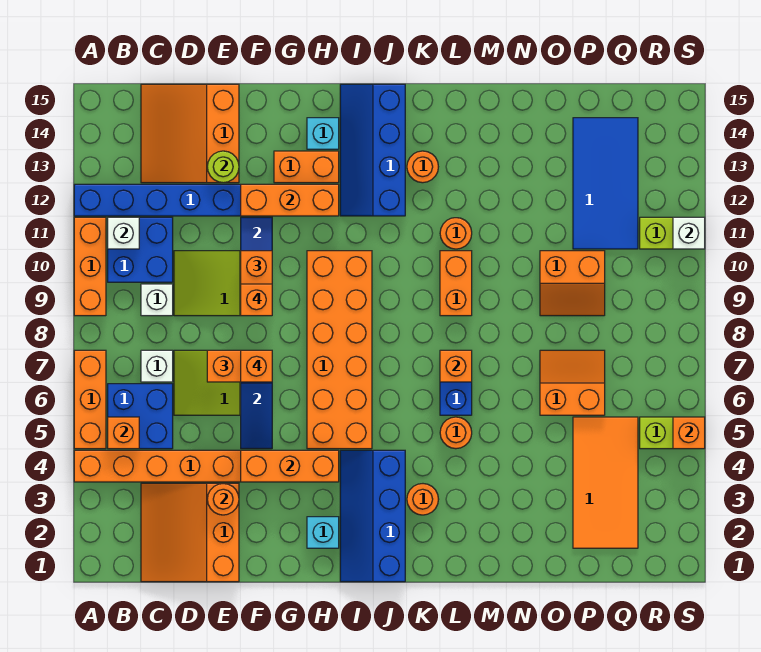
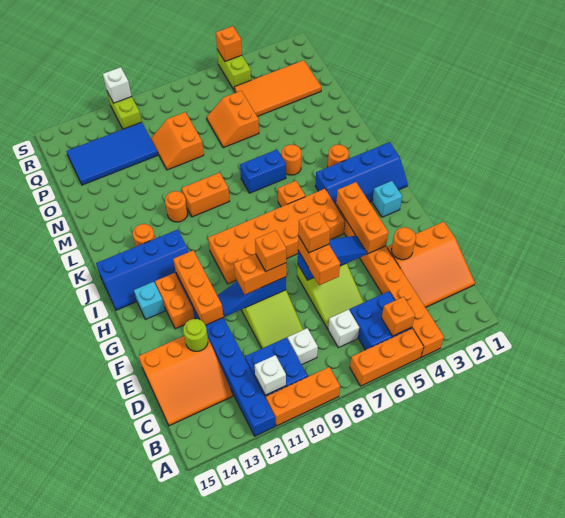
orange brick L7 level 2 -> orange brick J6 level 1
orange slope O9:P10 level 1 top 10 -> orange slope O9:P10 level 1 top 9

